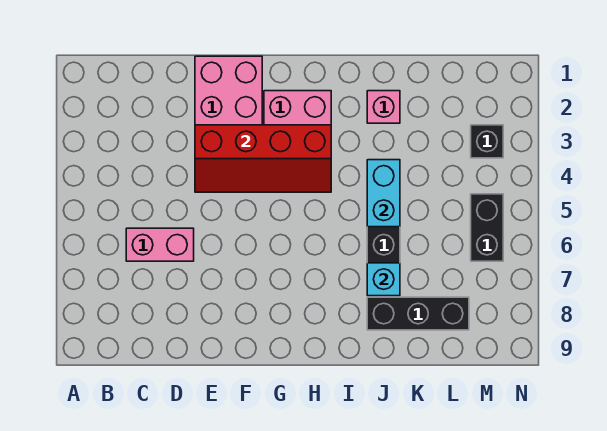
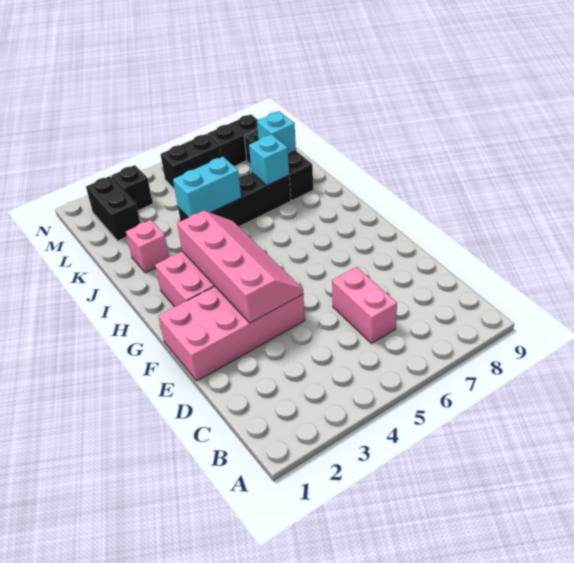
red slope E3:H4 level 2 top 3 -> pink slope E3:H4 level 2 top 3
none -> cyan brick K8 level 2
none -> black brick L2:M2 level 1
none -> black brick M7:M8 level 1

